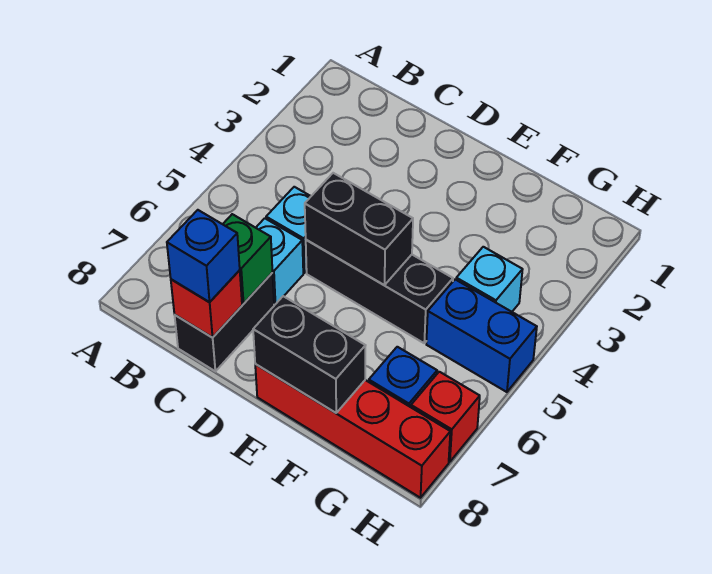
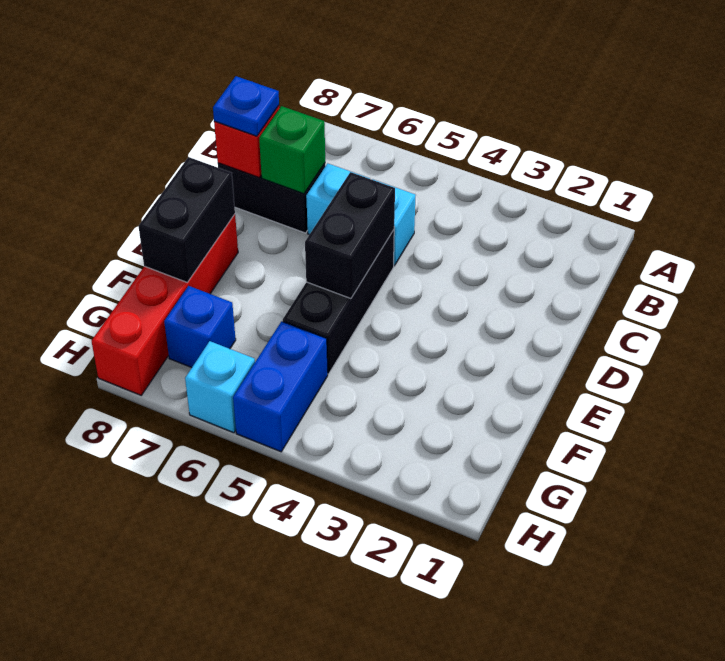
blue brick C8 level 3 -> blue plate C8 level 3
cyan brick G4 level 1 -> cyan brick H6 level 1
red brick H7 level 1 -> none

